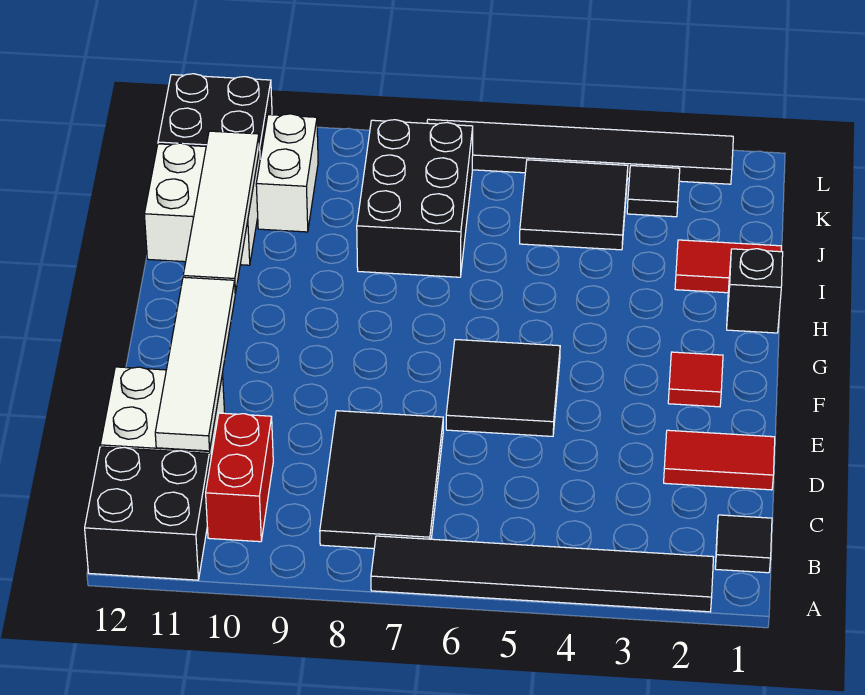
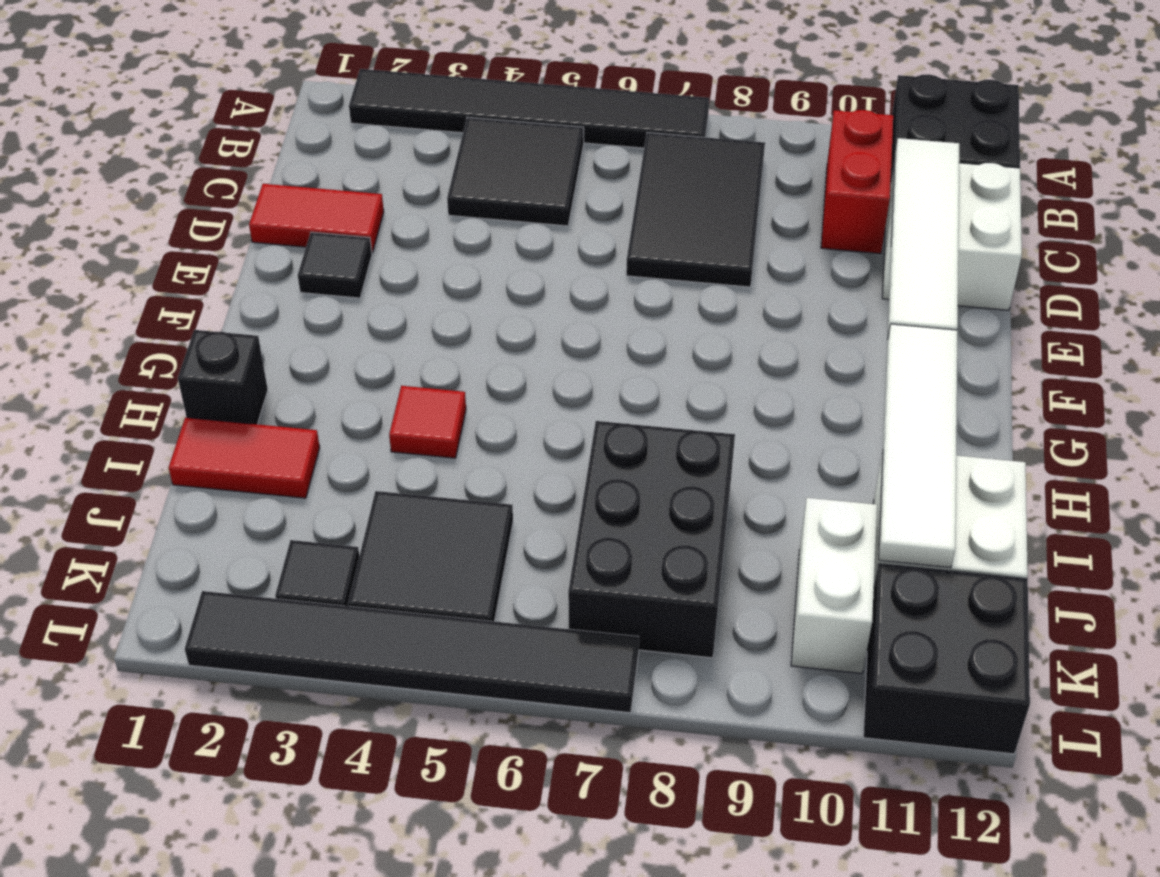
black tile B1 level 1 -> black tile E2 level 1
black tile E5:F6 level 1 -> black tile B4:C5 level 1
red tile F2 level 1 -> red tile H4 level 1

